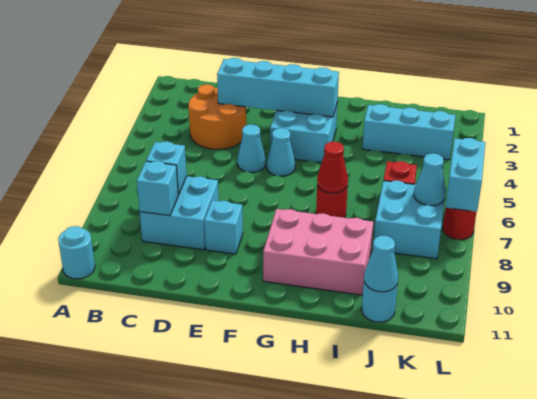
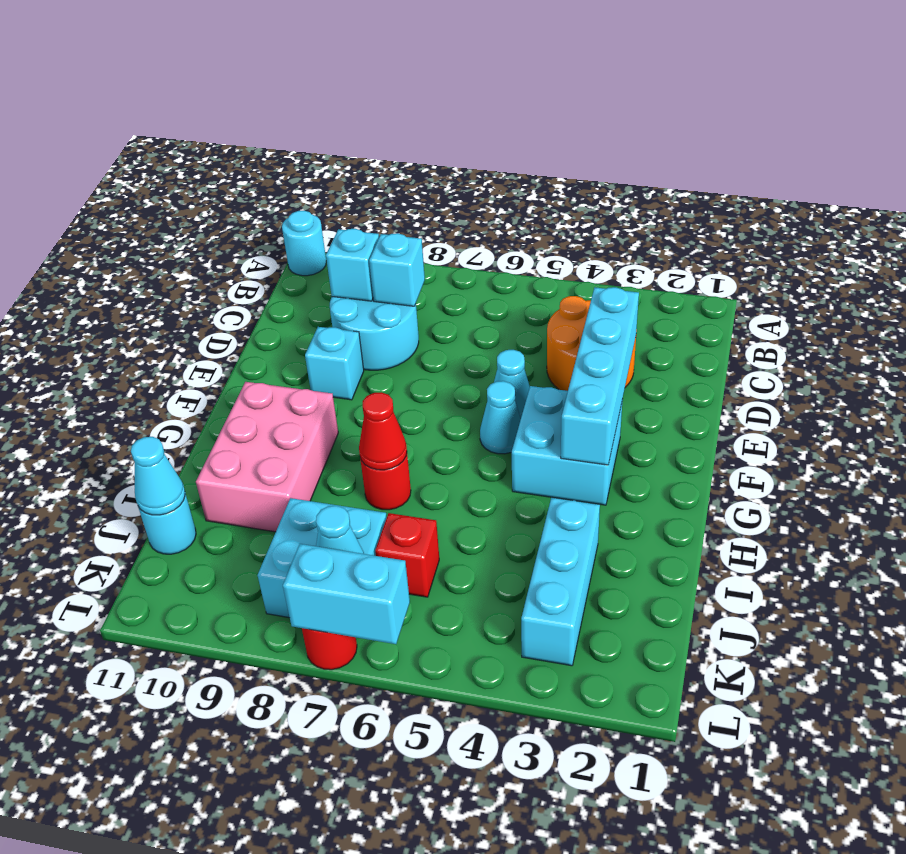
cyan brick C8:D9 level 1 -> cyan round brick C8:D9 level 1

